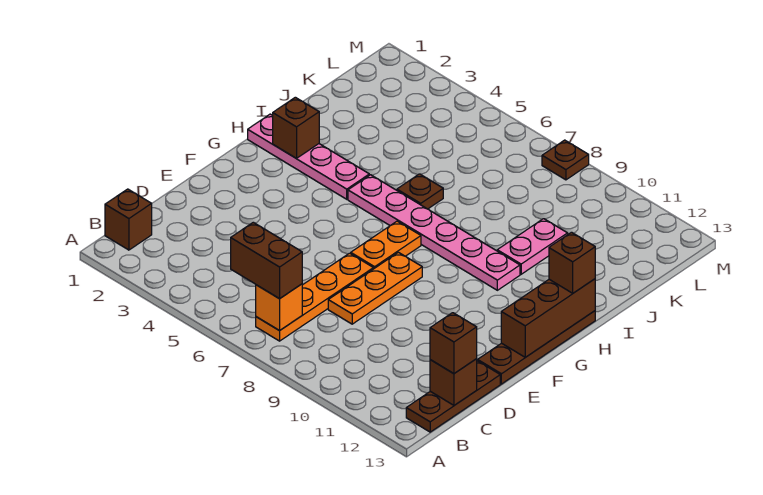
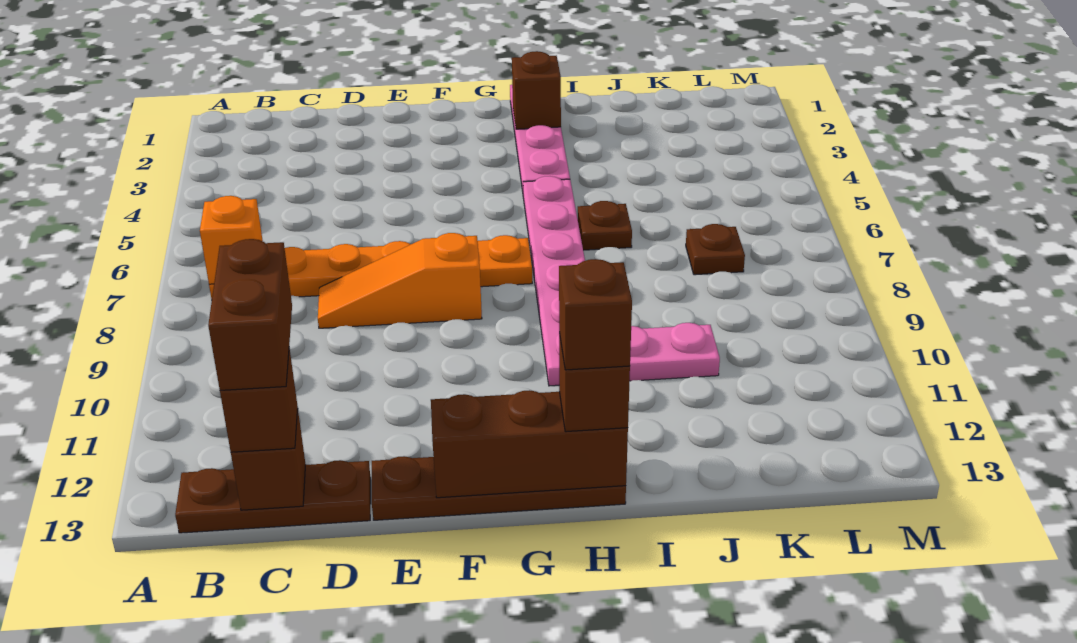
brown brick B1 level 1 -> brown brick H13 level 4
brown brick B6:B7 level 3 -> brown brick C12:C13 level 4
orange plate D8:F8 level 1 -> orange slope D8:F8 level 1 top F
brown plate M8 level 1 -> brown plate K7 level 1

